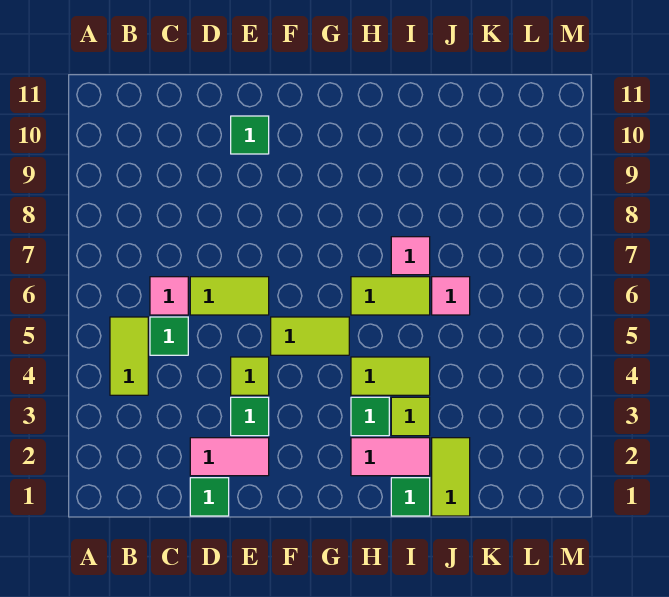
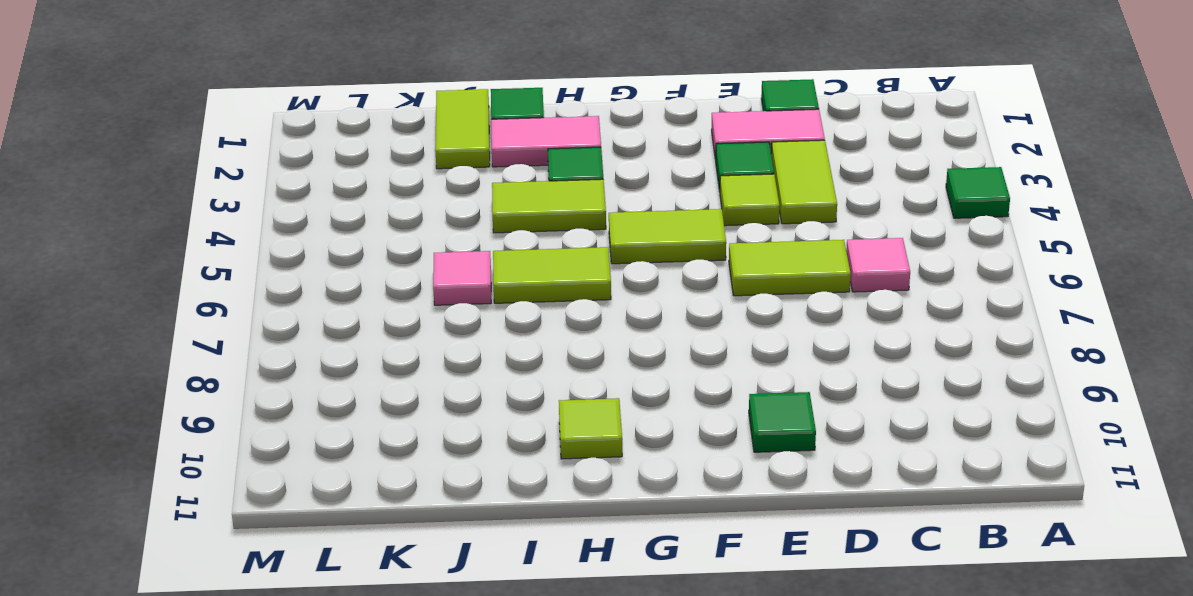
lime tile B4:B5 level 1 -> lime tile D3:D4 level 1
green tile C5 level 1 -> green tile A4 level 1
lime tile I3 level 1 -> lime tile H10 level 1
pink tile I7 level 1 -> none

